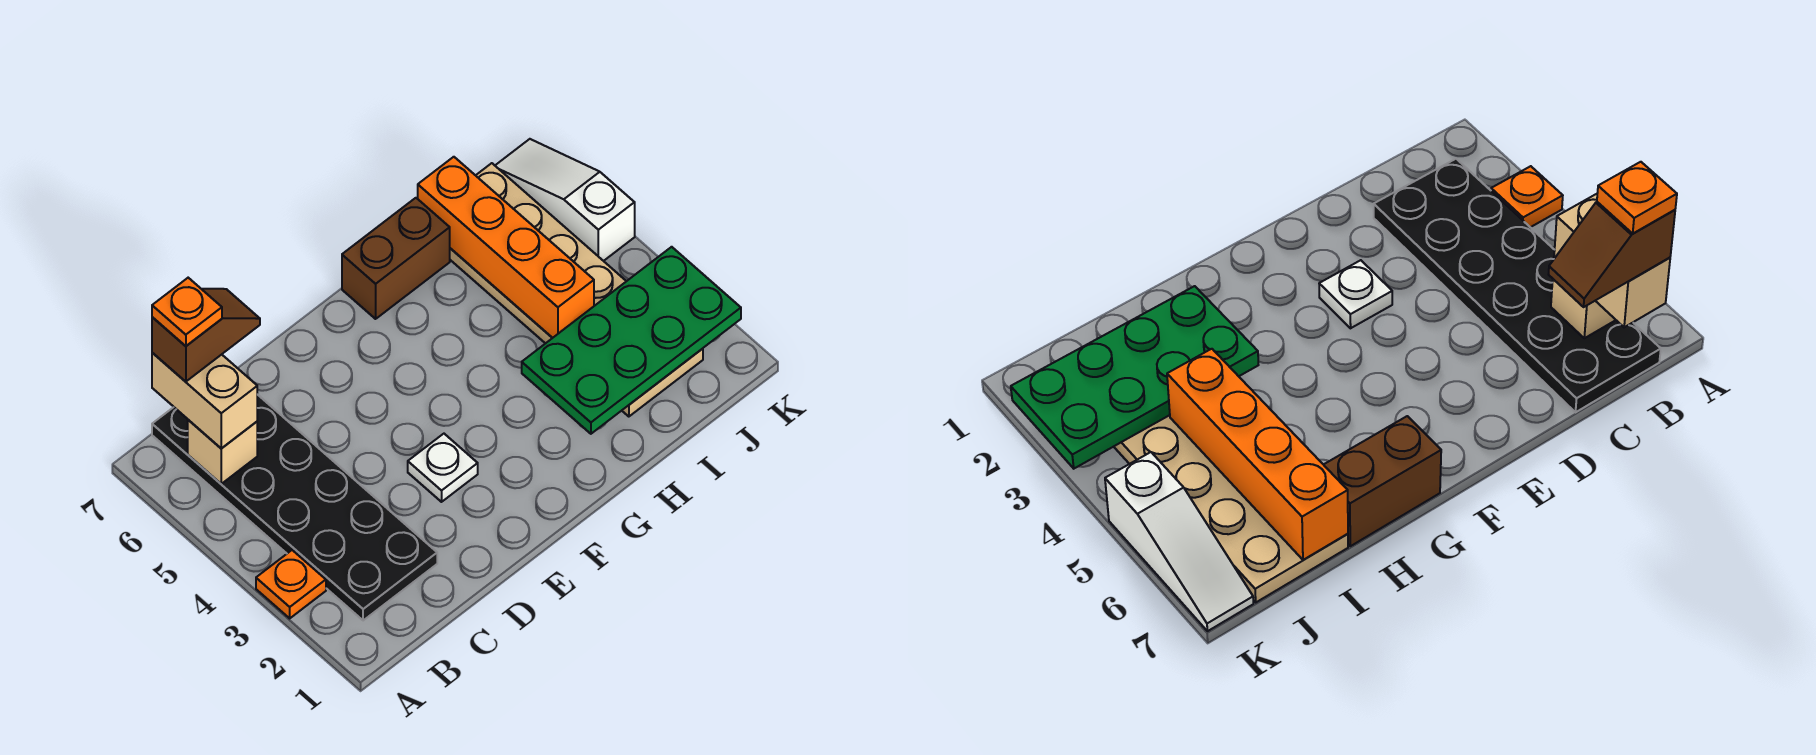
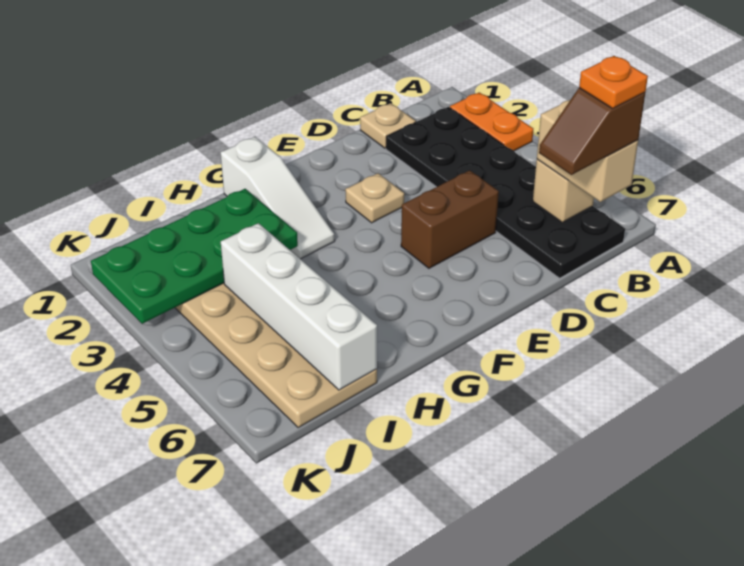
orange plate A3 level 1 -> orange plate A2:A3 level 1
none -> tan plate C1 level 1
white plate E3 level 1 -> tan plate E3 level 1
brown brick G7:H7 level 1 -> brown brick D5:E5 level 1
orange brick I4:I7 level 2 -> white brick I4:I7 level 2
white slope K5:K7 level 1 top 5 -> white slope G1:G3 level 1 top 1

